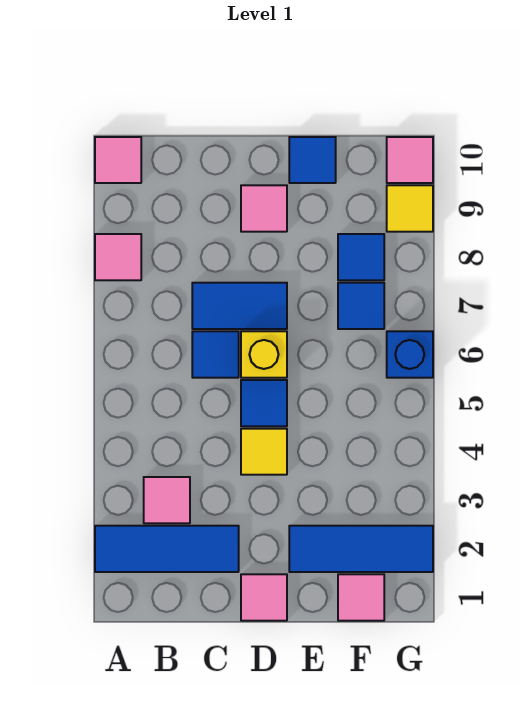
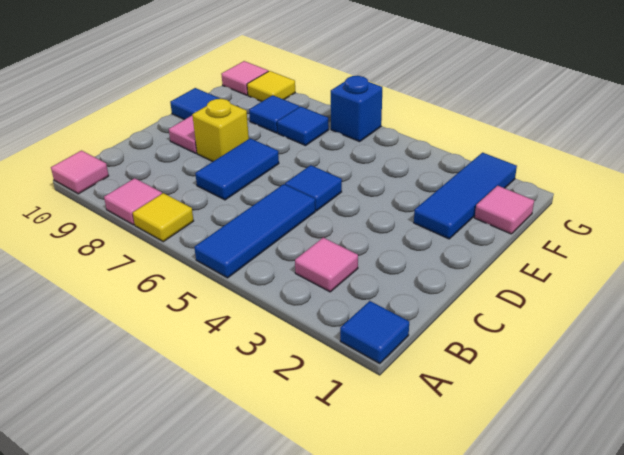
blue tile A2:C2 level 1 -> blue tile A5:C5 level 1
blue tile C6 level 1 -> blue tile A1 level 1
pink tile D1 level 1 -> none
yellow tile D4 level 1 -> yellow tile A7 level 1
yellow brick D6 level 1 -> yellow brick D8 level 1

